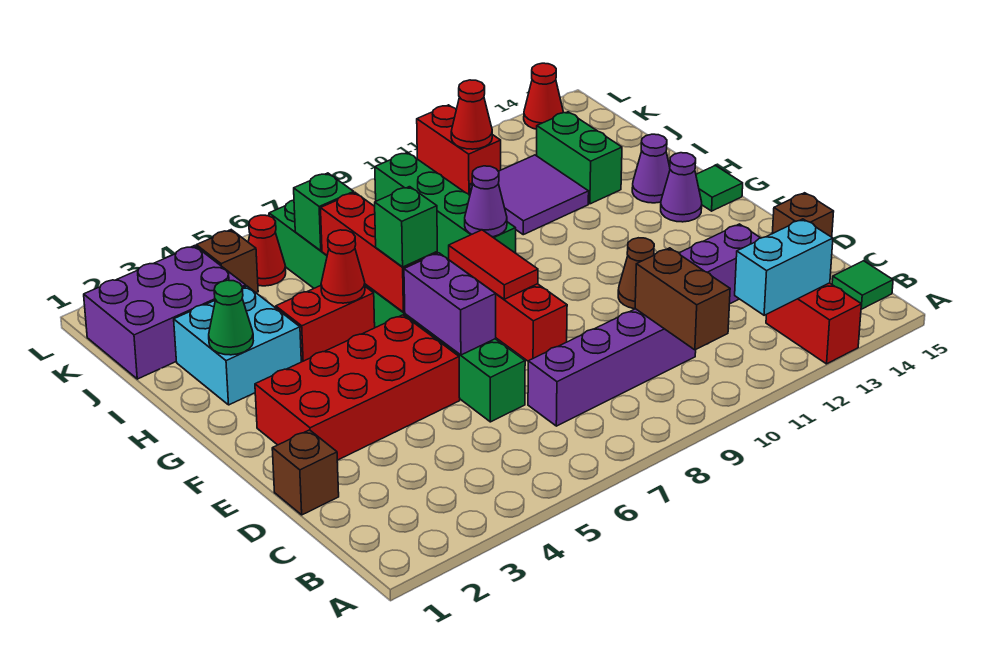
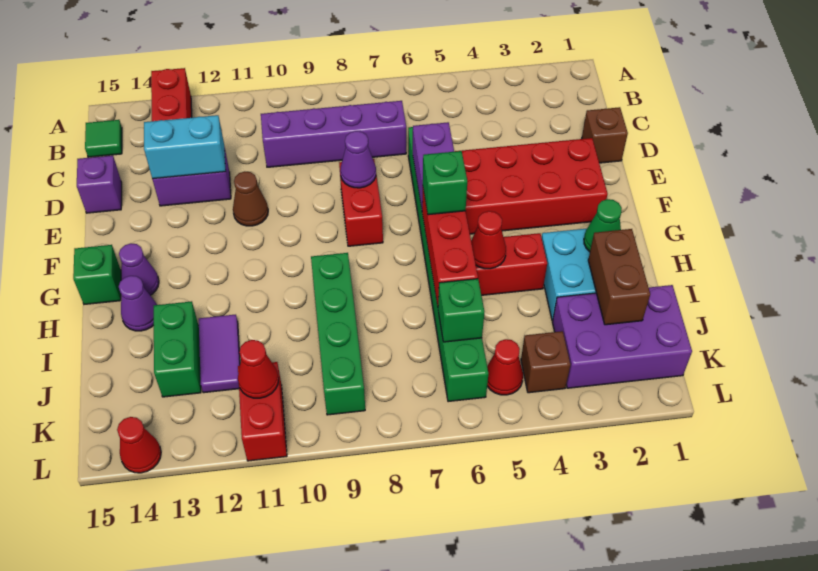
brown brick B10:C10 level 2 -> brown brick I2:J2 level 2
cyan brick B12:B13 level 2 -> cyan brick D12:D13 level 2
brown brick D15 level 1 -> purple brick D15 level 1
red tile F8:G8 level 2 -> none
green tile G15 level 1 -> green brick G15 level 1
purple cone H9 level 2 -> purple cone E8 level 2
purple tile I11:J12 level 1 -> purple tile I12:J12 level 1

